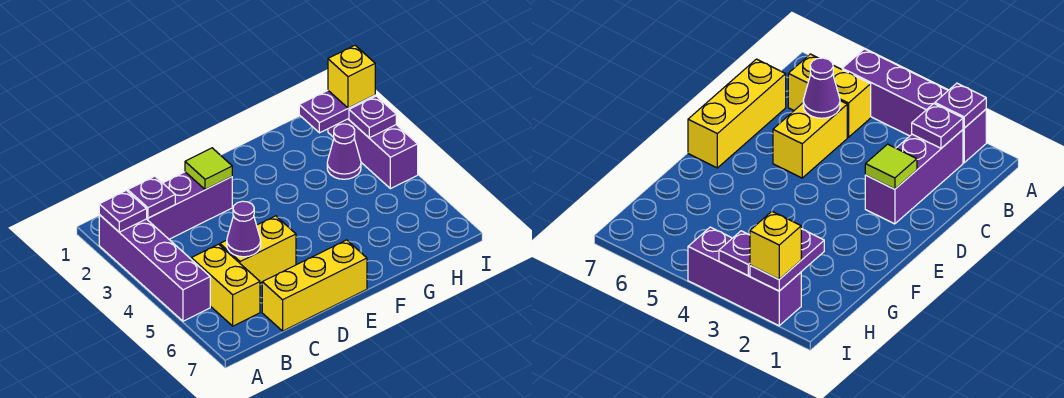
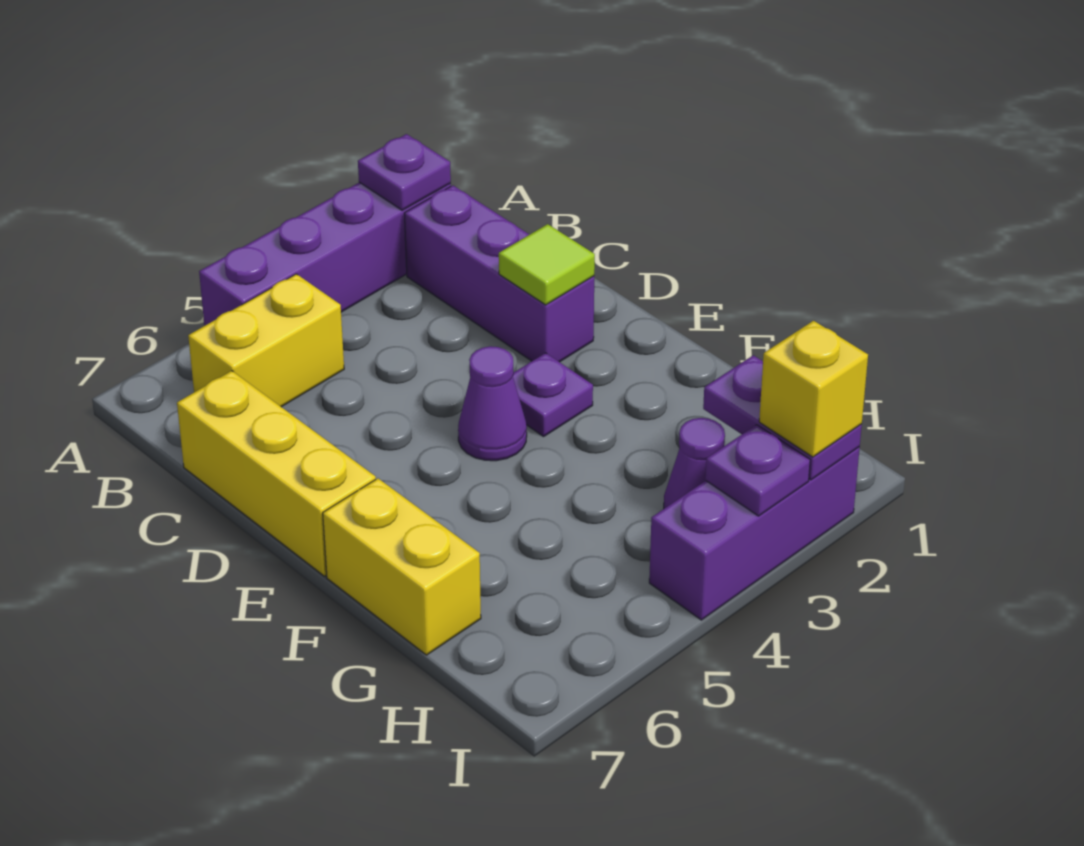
purple plate B2 level 2 -> purple plate E3 level 1
yellow brick C5:D5 level 1 -> yellow brick F7:G7 level 1
purple cone C5 level 2 -> purple cone E4 level 1

